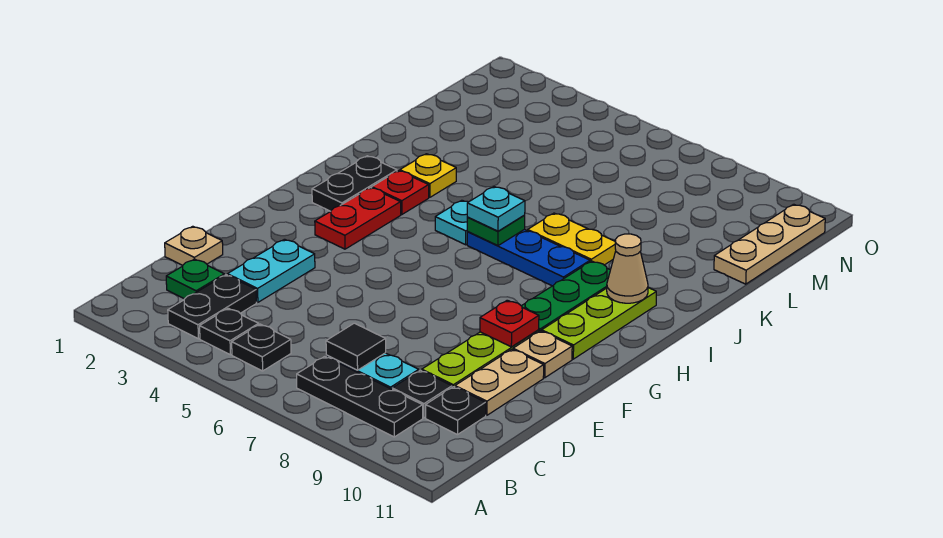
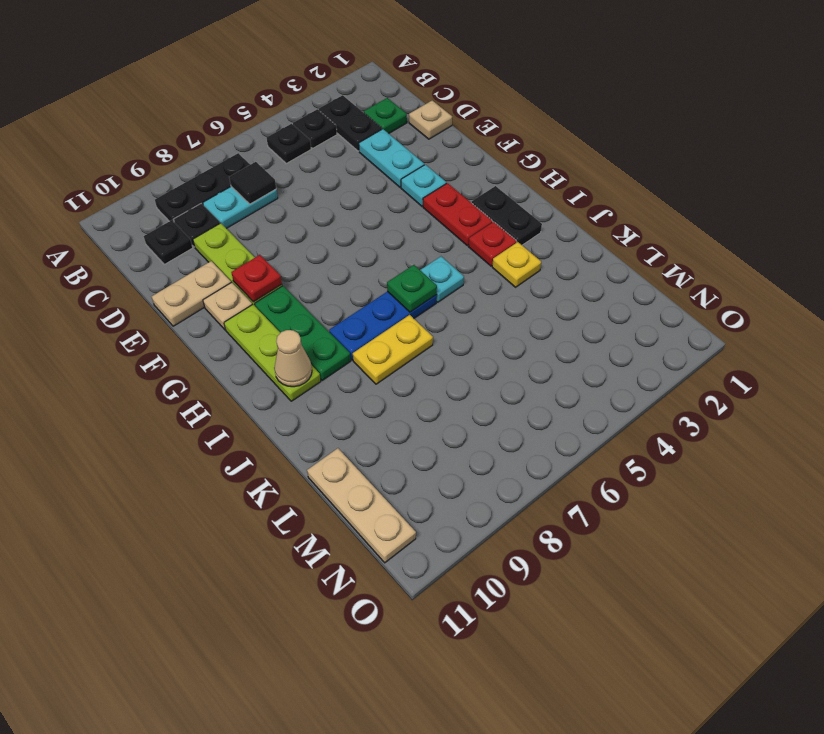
tan plate D10:E10 level 1 -> tan plate E10:E11 level 1
cyan plate I6 level 3 -> cyan plate F3 level 1

